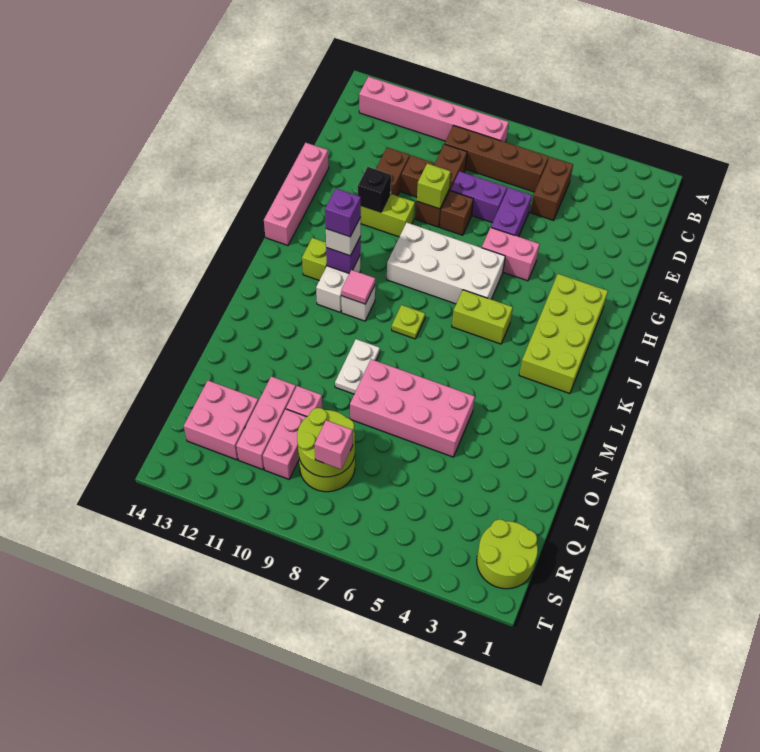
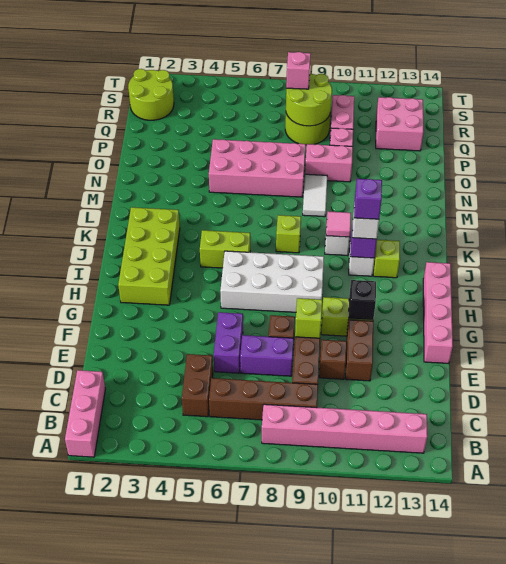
pink brick G5:G6 level 1 -> pink brick O9:O10 level 1
lime plate K8 level 1 -> lime brick K8 level 1
white plate M9:N9 level 1 -> white tile M9:N9 level 1
pink brick P11:R11 level 1 -> pink brick A1:C1 level 1

